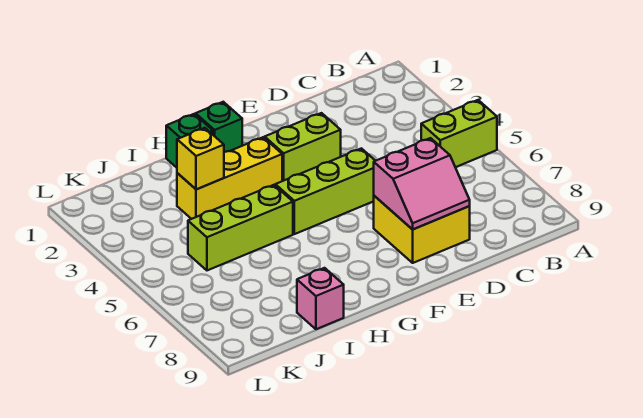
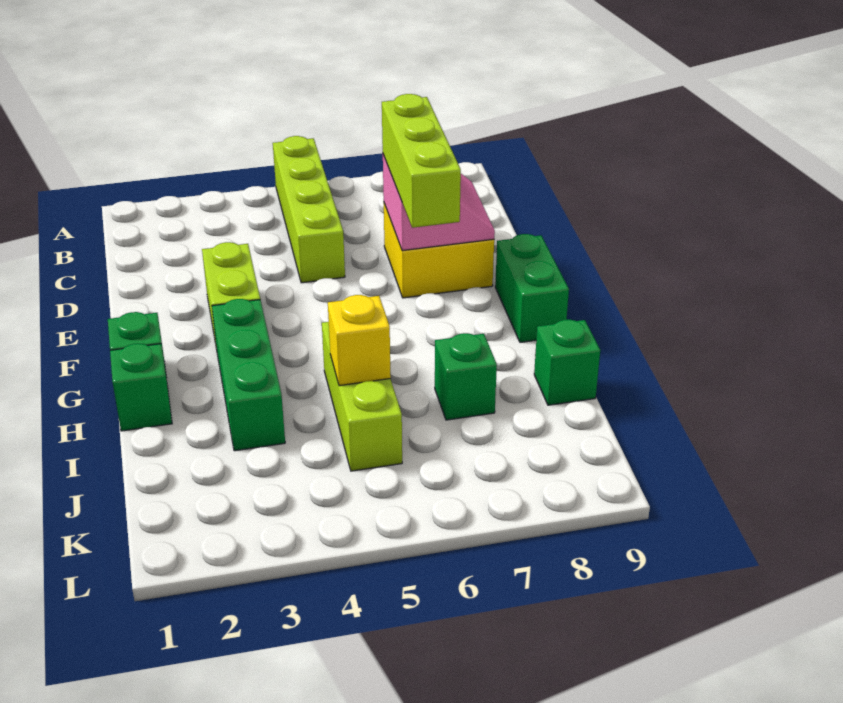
lime brick A5:B5 level 1 -> lime brick A5:D5 level 1
lime brick E5:G5 level 1 -> lime brick D7:F7 level 3
none -> green brick F9:G9 level 1
yellow brick G3:I3 level 1 -> green brick G3:I3 level 1
yellow brick I3 level 2 -> yellow brick I5 level 2
none -> green brick I7 level 1
pink brick I9 level 1 -> green brick I9 level 1

